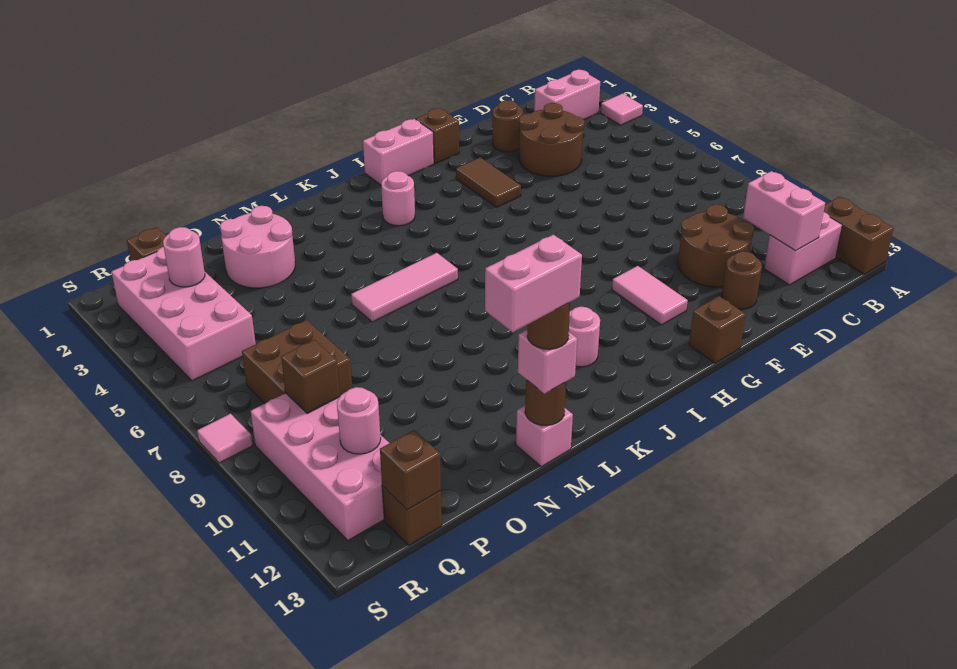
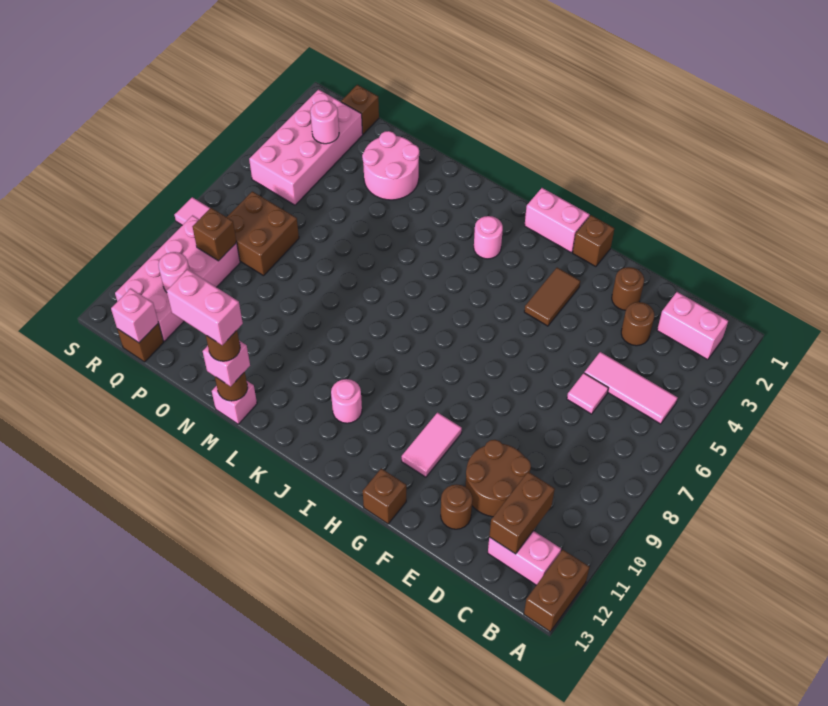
pink tile A3 level 1 -> pink tile D6 level 1
pink brick C11:C12 level 2 -> brown brick C11:C12 level 2
brown round brick D3:E4 level 1 -> brown round brick D3 level 1
pink tile K6:M6 level 1 -> pink tile B5:D5 level 1
brown brick Q13 level 2 -> pink brick Q13 level 2

